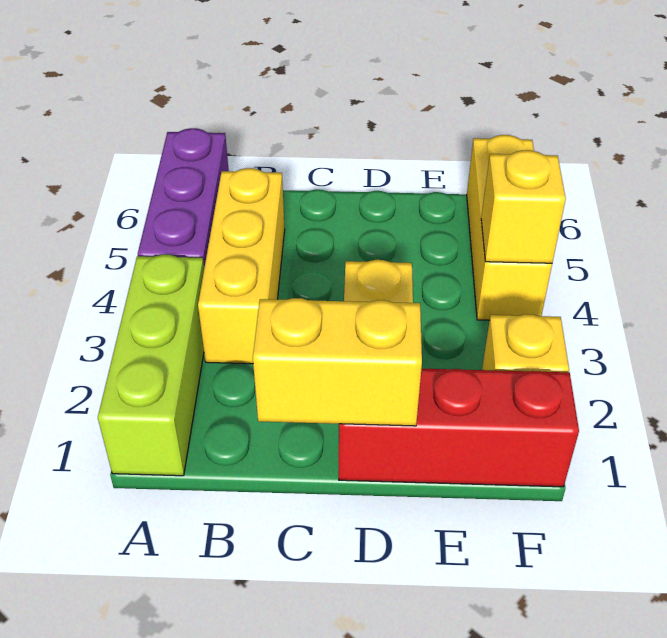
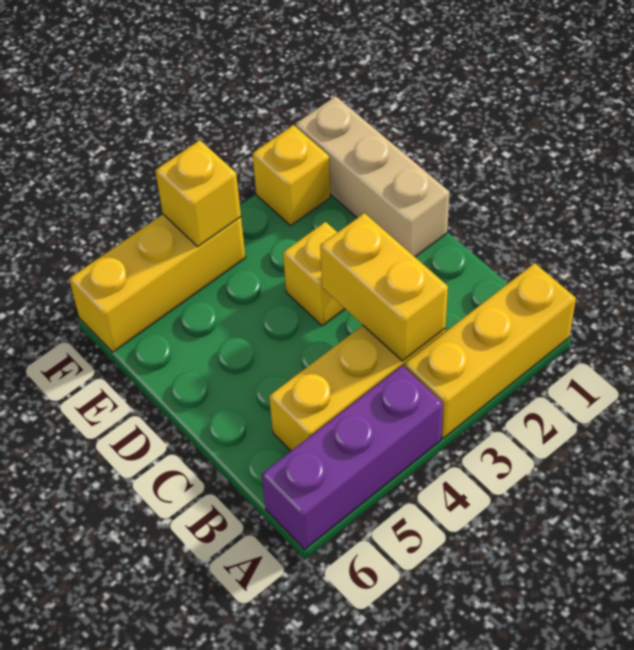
lime brick A1:A3 level 1 -> yellow brick A1:A3 level 1
yellow brick C1:D1 level 2 -> yellow brick B3:C3 level 2
red brick D1:F1 level 1 -> tan brick D1:F1 level 1

